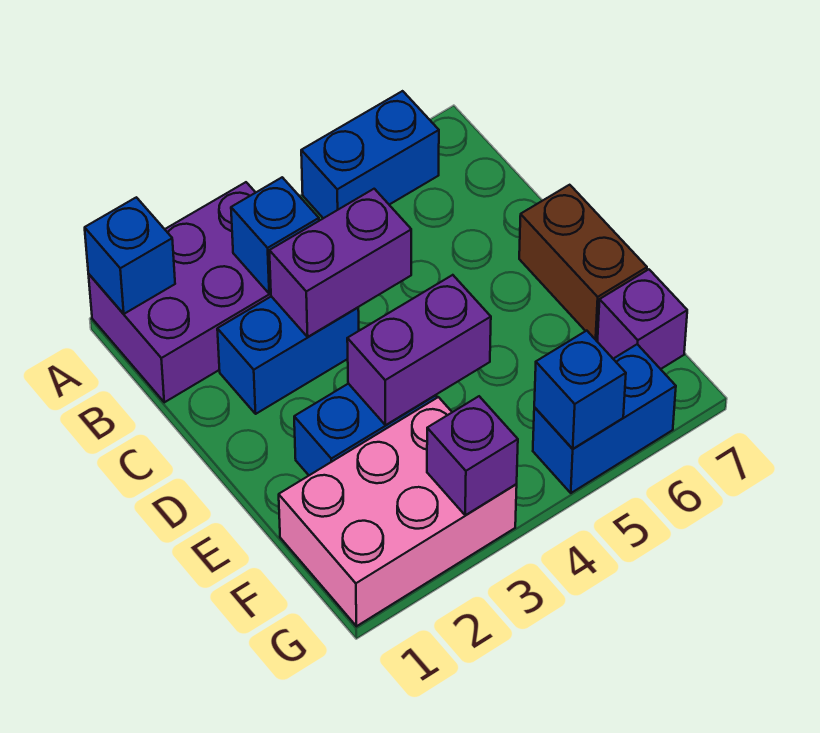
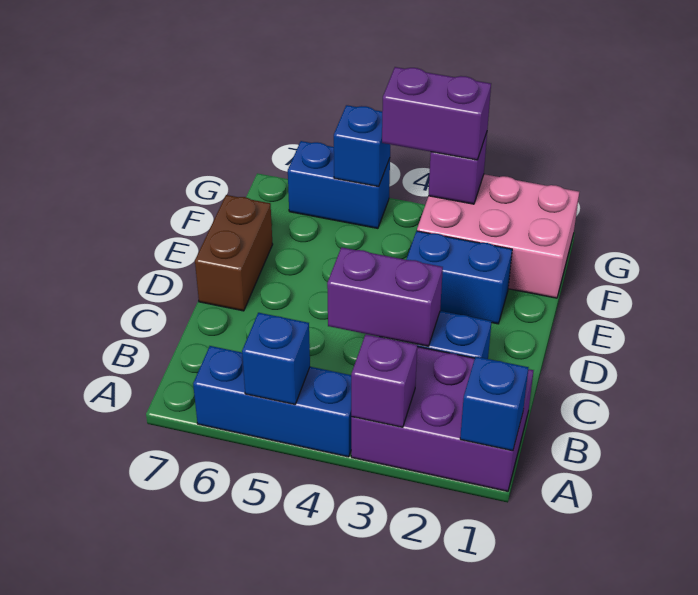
blue brick A5:A6 level 1 -> blue brick A4:A6 level 1
blue brick B3 level 2 -> blue brick A5 level 2
purple brick E3:E4 level 2 -> purple brick G3:G4 level 3
purple brick F7 level 1 -> purple brick A3 level 2

